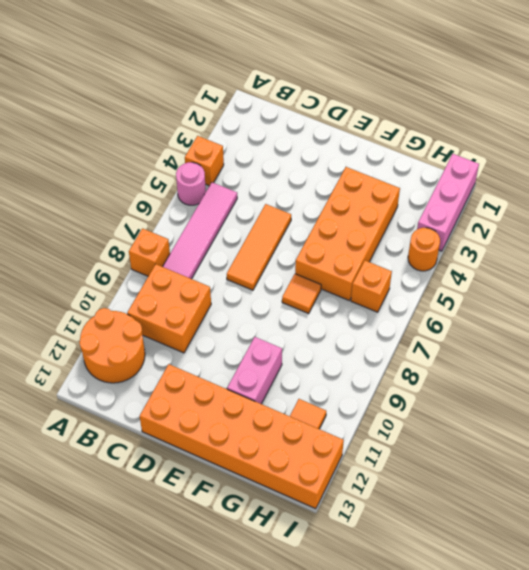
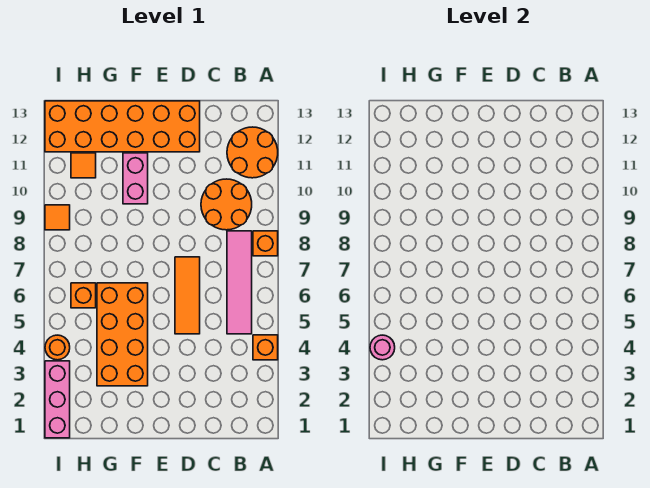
pink round brick A5 level 1 -> pink round brick I4 level 2
orange brick B9:C10 level 1 -> orange round brick B9:C10 level 1
orange tile F7 level 1 -> orange tile I9 level 1

